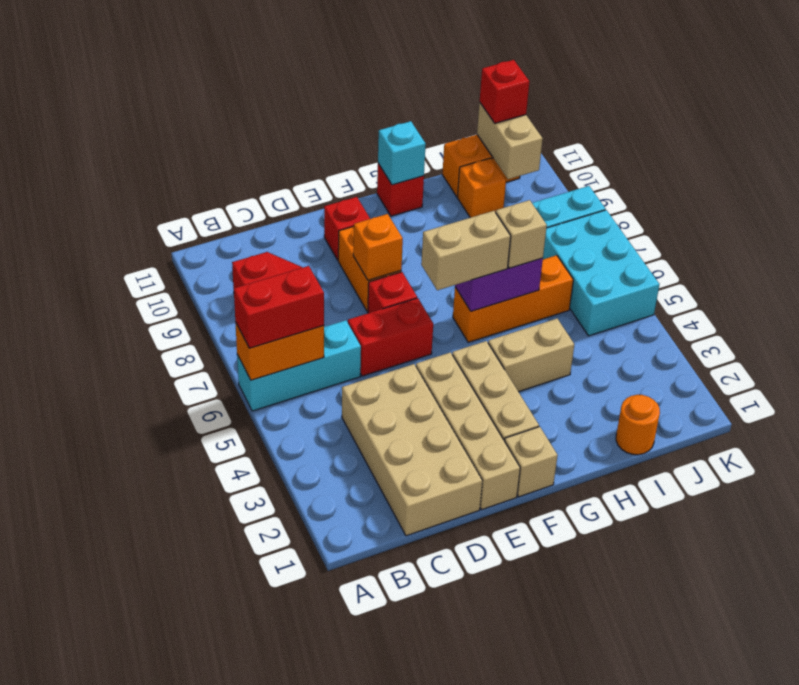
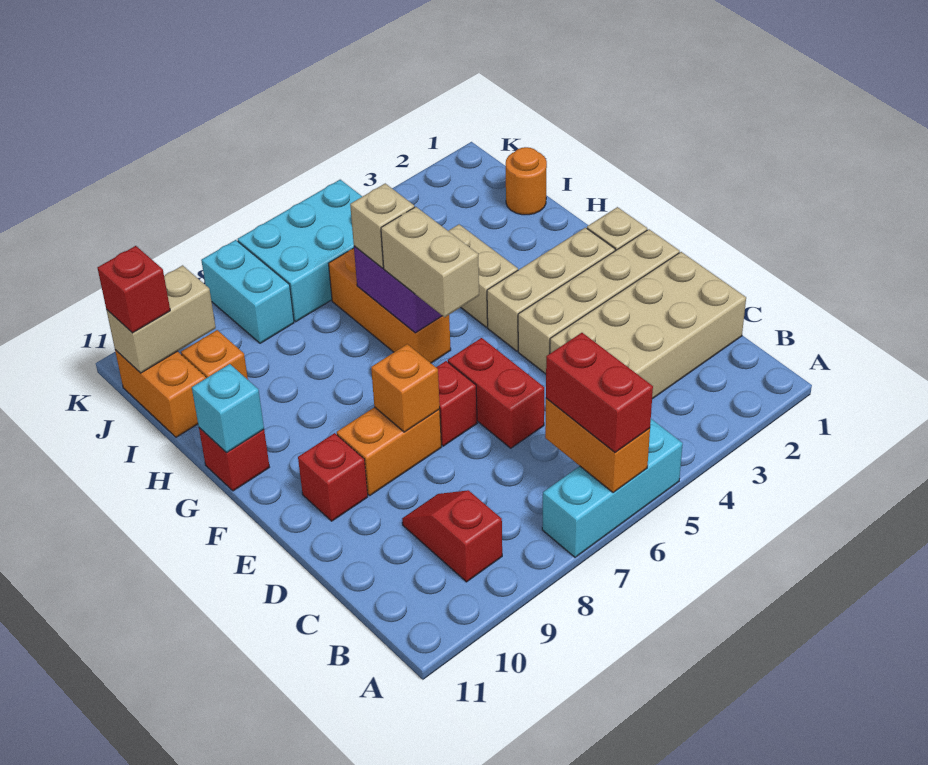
cyan brick A6:C6 level 1 -> cyan brick A5:A7 level 1

